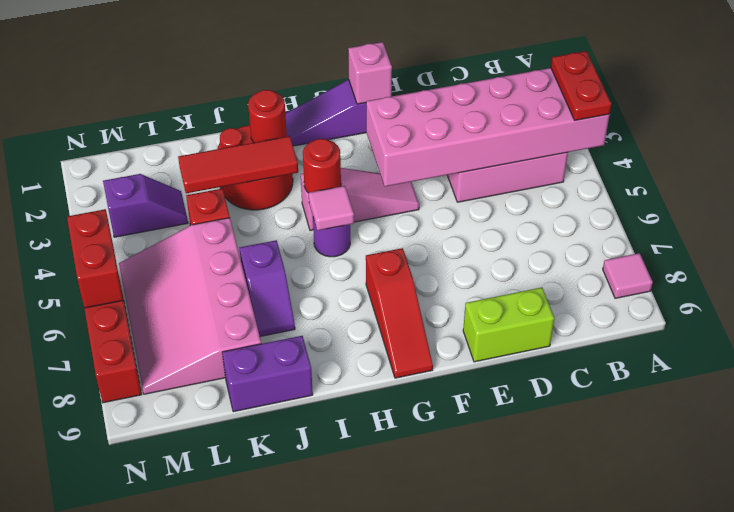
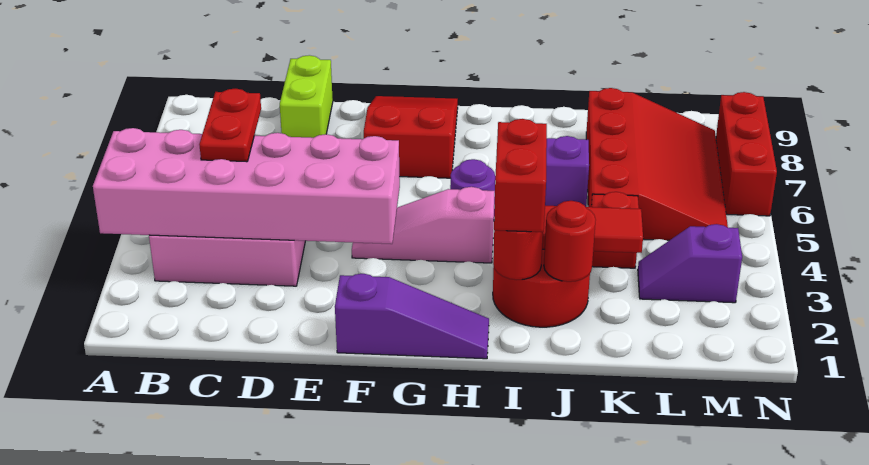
red plate A3:A4 level 3 -> red plate C4:C5 level 3
pink tile A8 level 1 -> none
lime brick D9:E9 level 1 -> lime brick D8:D9 level 1
pink brick F1 level 2 -> none
red slope G7:G9 level 1 top 7 -> red slope F7:G9 level 1 top 7
red round brick H4 level 2 -> red round brick J2 level 2
pink tile H5 level 2 -> none
purple brick J9:K9 level 1 -> none
pink slope K5:M8 level 1 top K -> red slope K5:M8 level 1 top K
red brick N5:N6 level 2 -> red brick I2:I3 level 3

